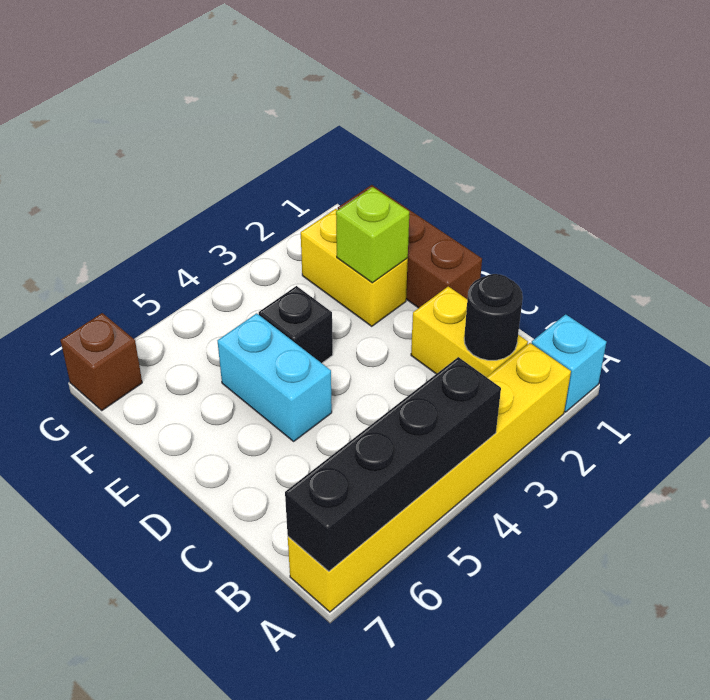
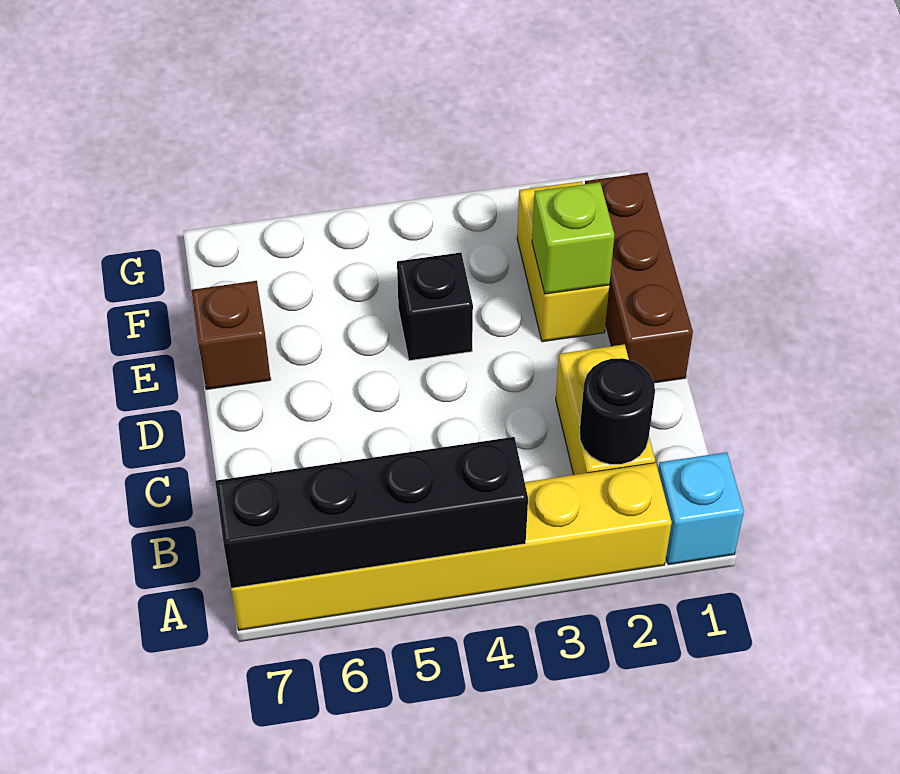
cyan brick D5:E5 level 1 -> none
brown brick G7 level 1 -> brown brick E7 level 1

